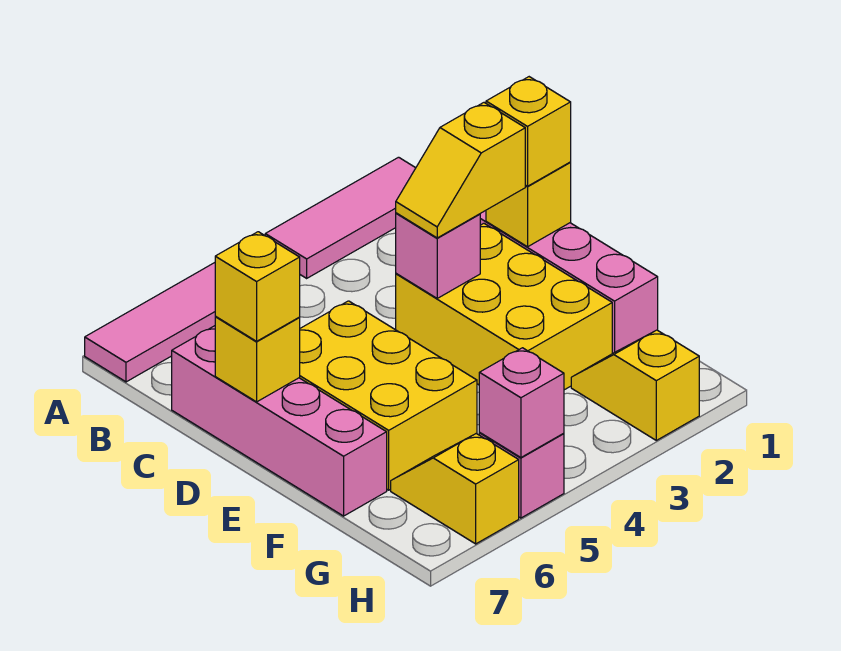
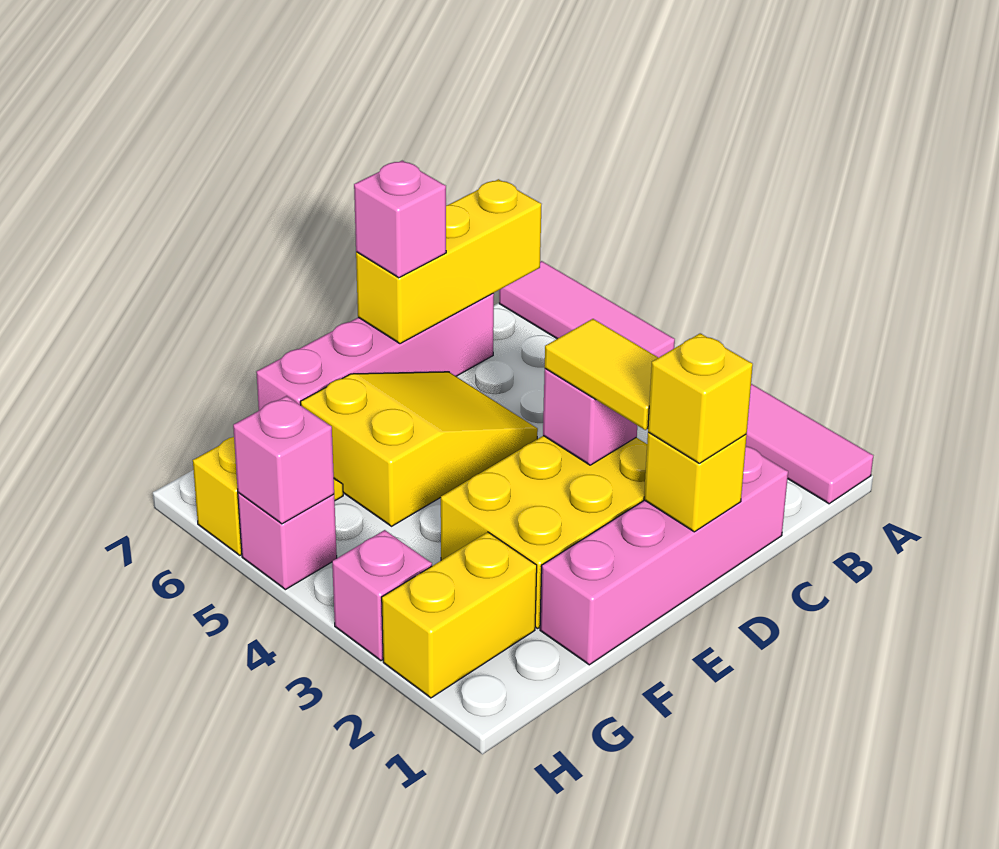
yellow slope D2:D3 level 3 top 2 -> yellow tile D2:D3 level 3
yellow brick D5:F6 level 1 -> yellow slope D5:F6 level 1 top F
yellow brick D7 level 2 -> yellow brick B7:D7 level 2
yellow brick D7 level 3 -> pink brick D7 level 3
yellow slope G2:H2 level 1 top H -> yellow brick G2:H2 level 1
none -> pink brick H3 level 1

